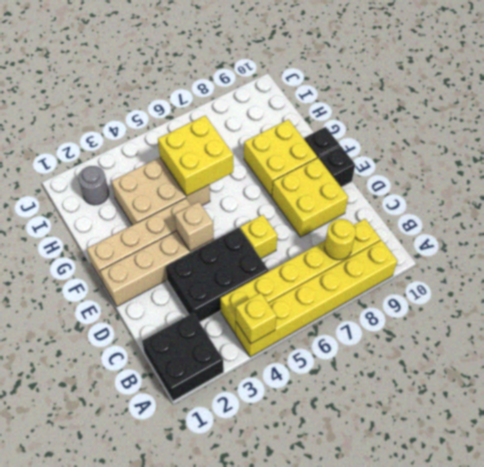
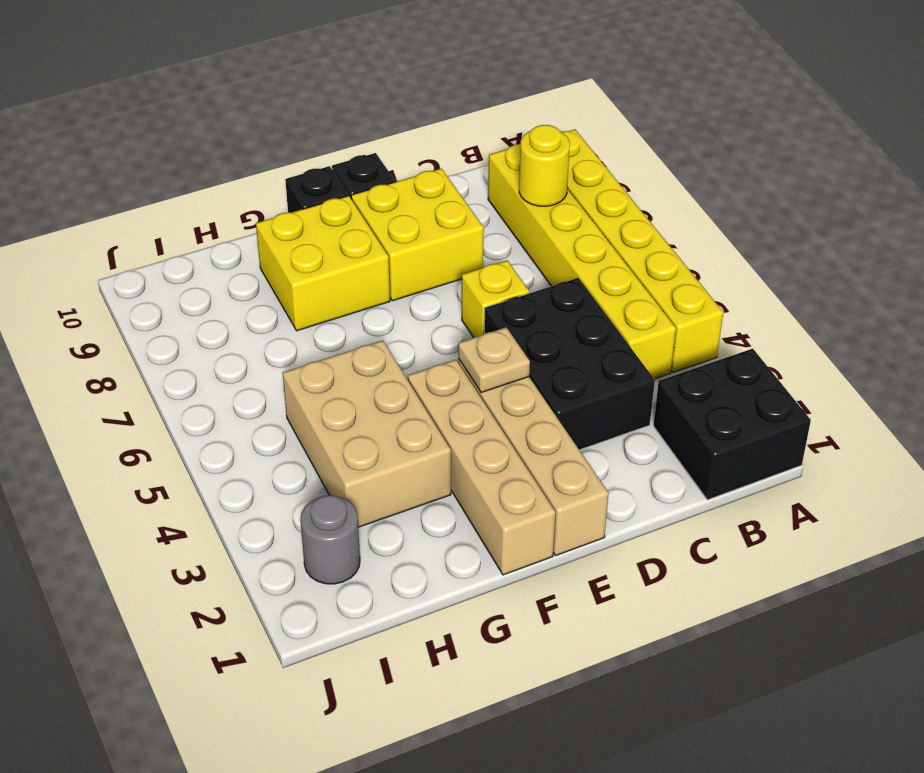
yellow brick A4 level 2 -> none
tan brick E4 level 2 -> tan plate E4 level 2
yellow brick G5:H6 level 2 -> none

